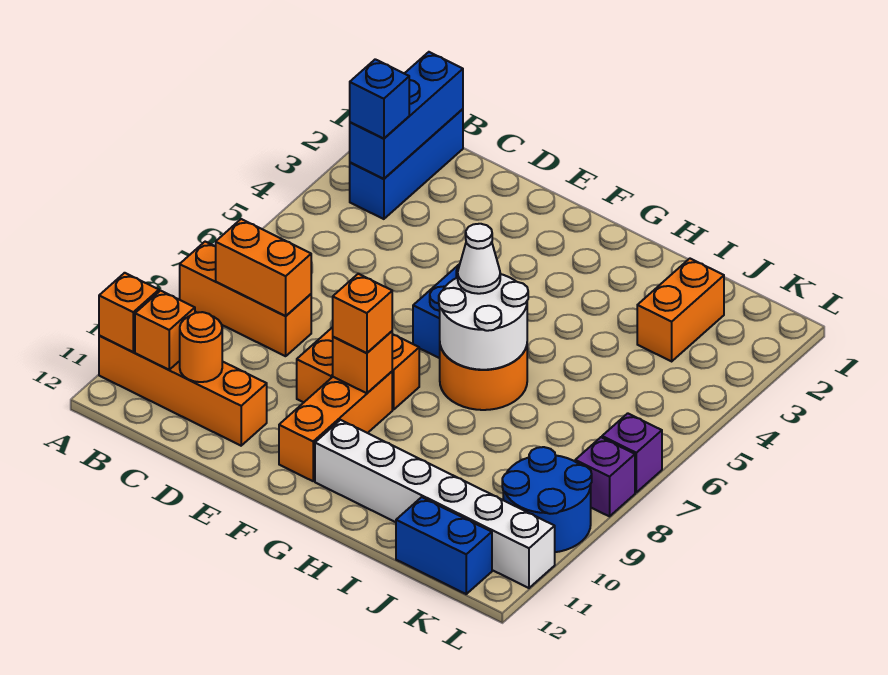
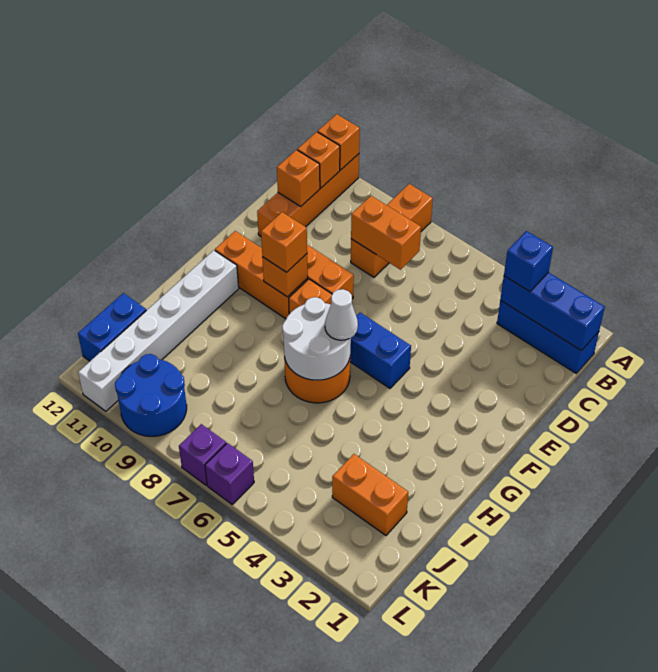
orange brick B8:C8 level 2 -> orange brick C7:C8 level 2
orange round brick C11 level 2 -> orange brick C11 level 2
purple brick L8 level 1 -> purple brick L6 level 1

